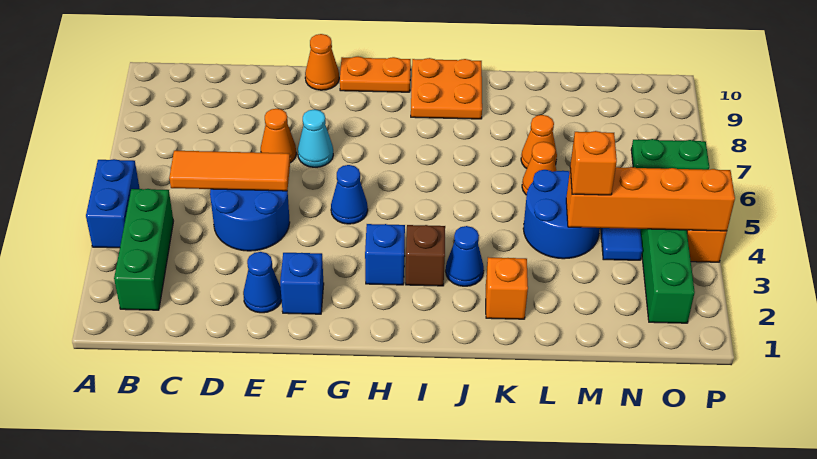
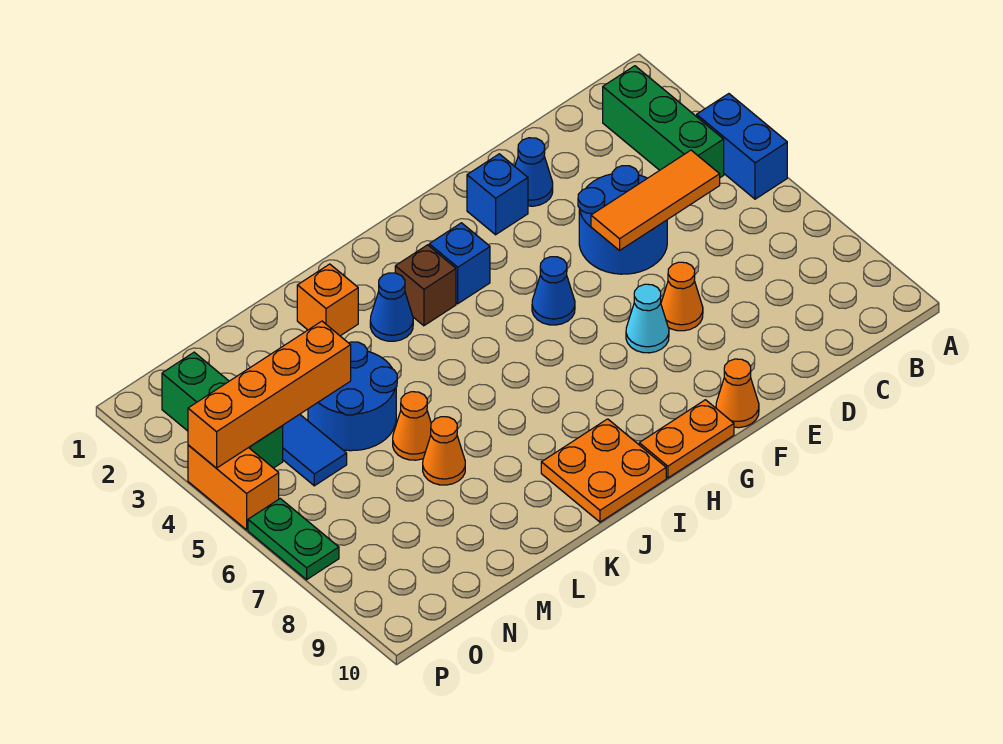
orange brick M4 level 3 -> none
green plate O7:P7 level 1 -> green plate P6:P7 level 1

